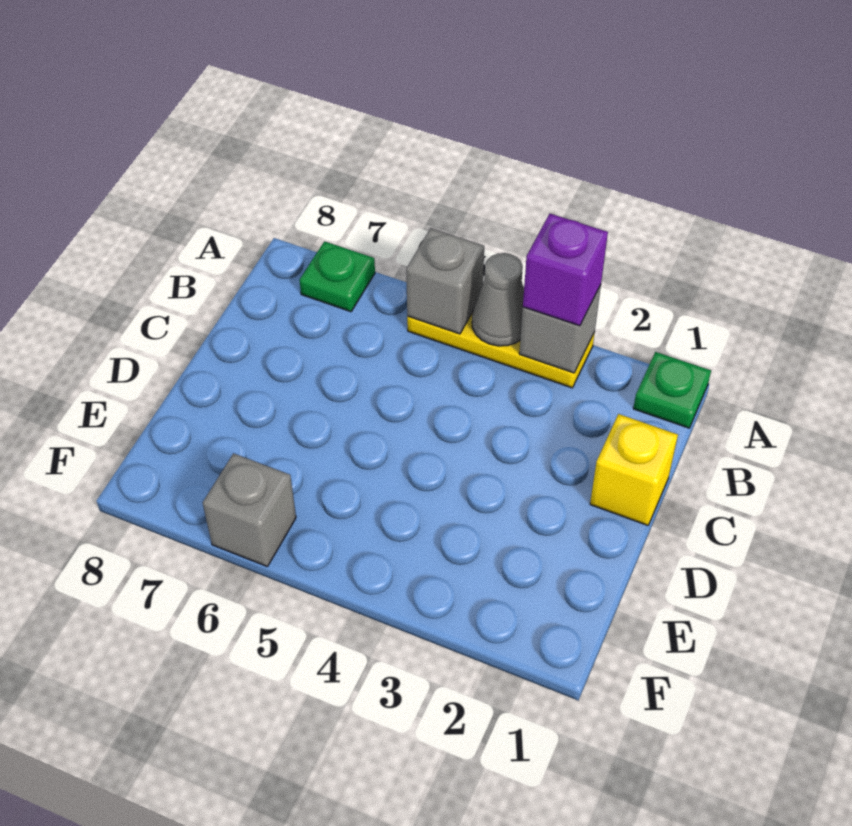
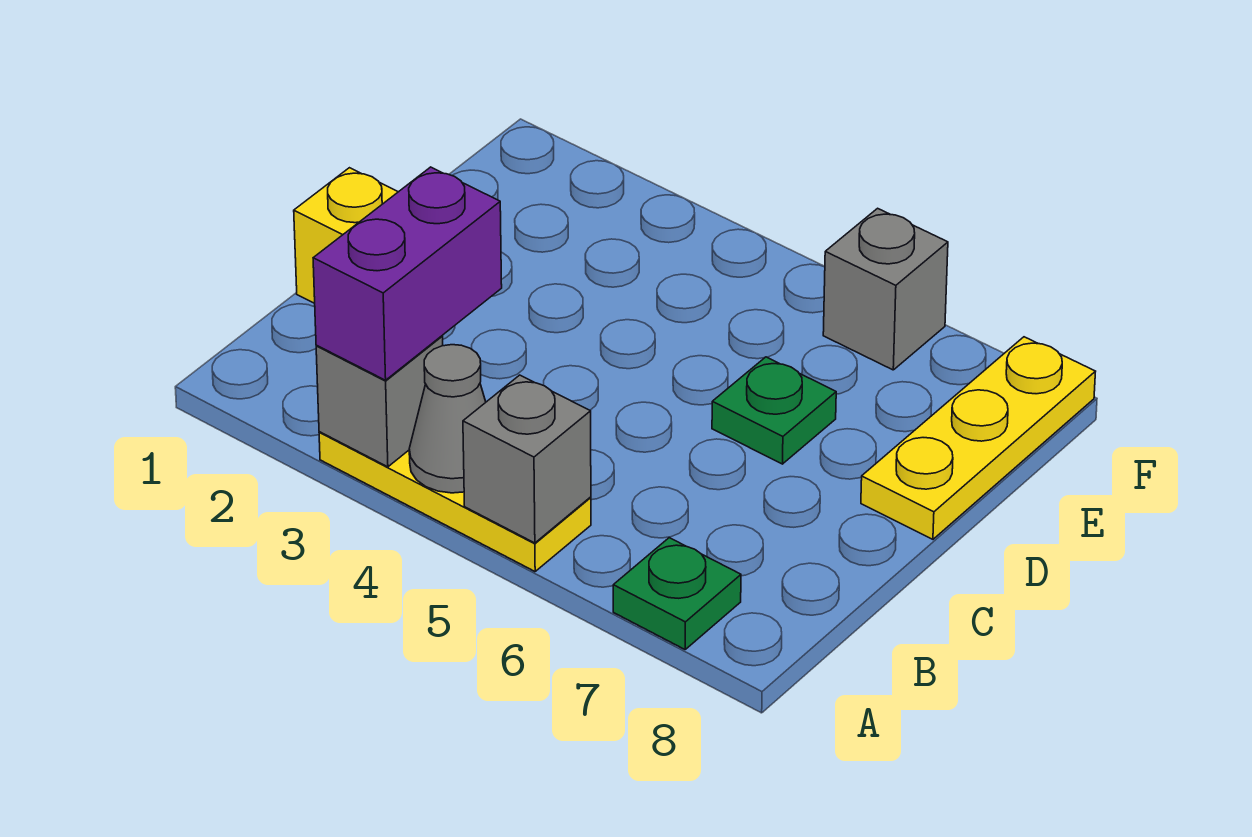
green plate A1 level 1 -> green plate D6 level 1
purple brick A3 level 3 -> purple brick A3:B3 level 3
none -> yellow plate D8:F8 level 1

